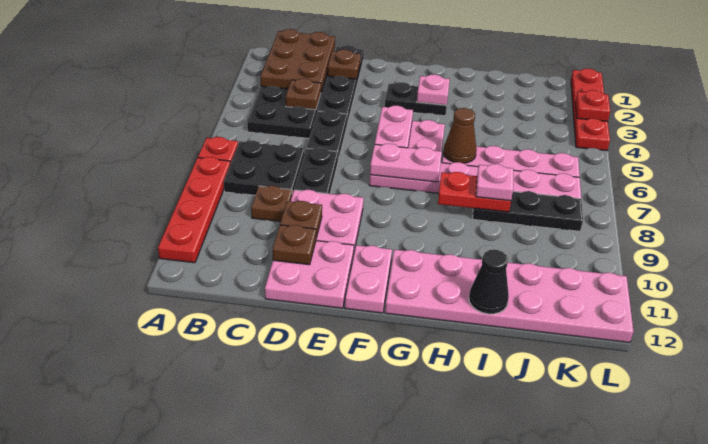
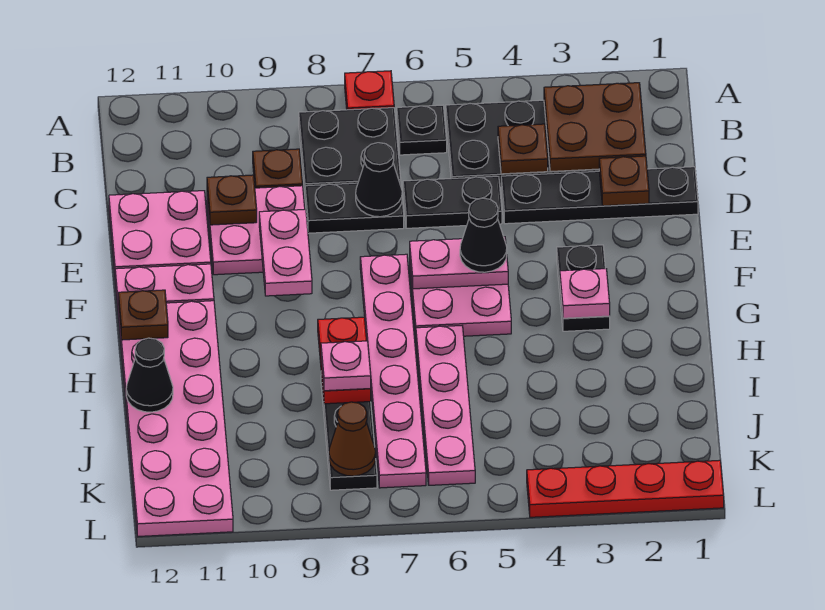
red plate A8:A11 level 1 -> none
brown plate B1:C3 level 2 -> brown plate B2:C3 level 2
none -> black plate B6 level 1
none -> black cone D7 level 2
brown plate D11 level 2 -> brown plate G12 level 2
none -> black cone F5 level 3
pink plate F7:G7 level 2 -> pink plate E9:F9 level 2
brown cone H6 level 2 -> brown cone K8 level 2
red plate L3 level 2 -> none

